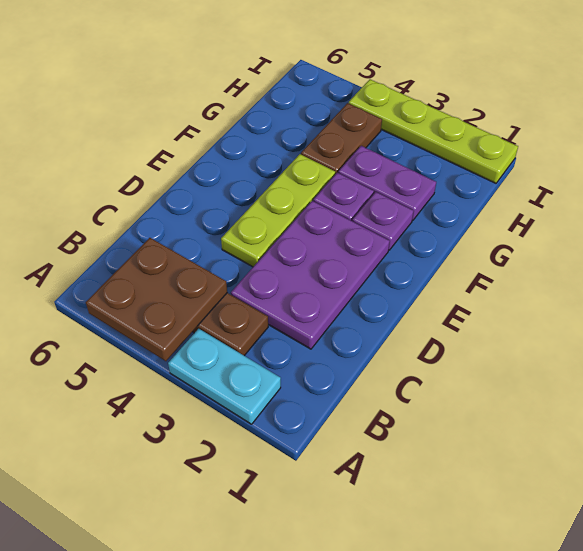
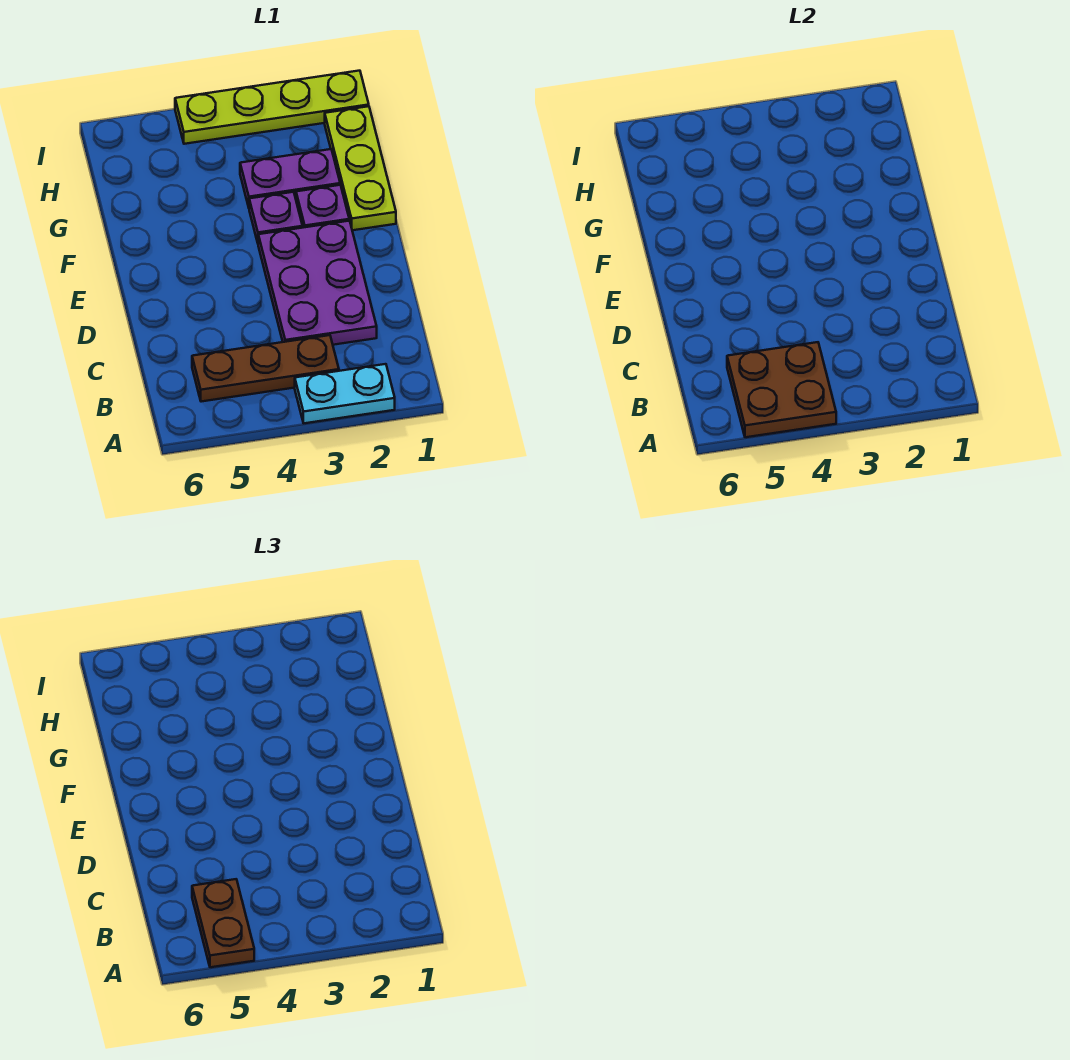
lime plate D4:F4 level 1 -> lime plate F1:H1 level 1
brown plate G4:H4 level 1 -> brown plate A5:B5 level 3

